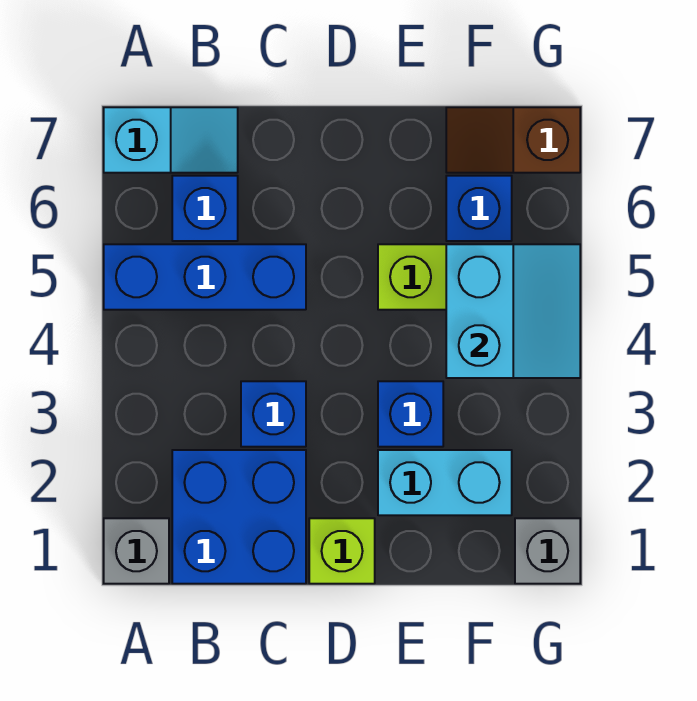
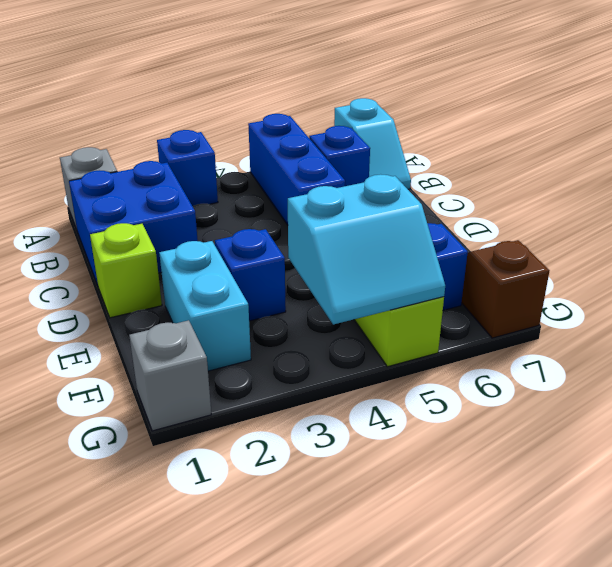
blue brick C3 level 1 -> blue brick A3 level 1

